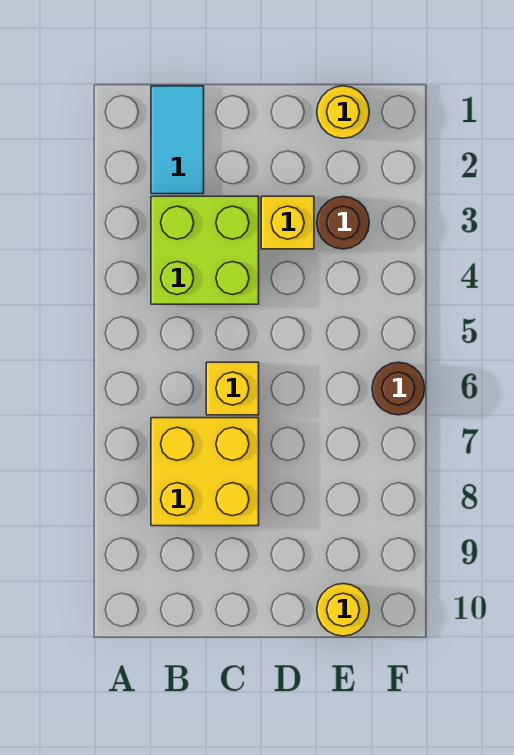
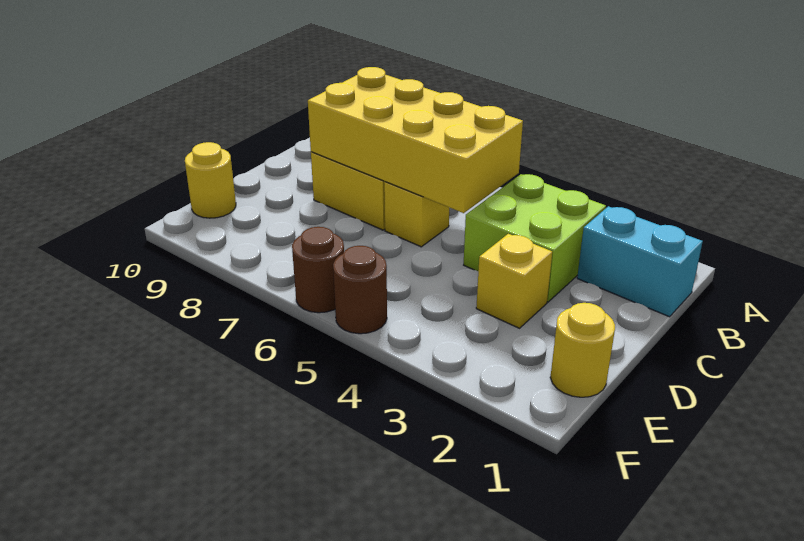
cyan tile B1:B2 level 1 -> cyan brick B1:B2 level 1
none -> yellow brick B5:C8 level 2
brown round brick E3 level 1 -> brown round brick F5 level 1

